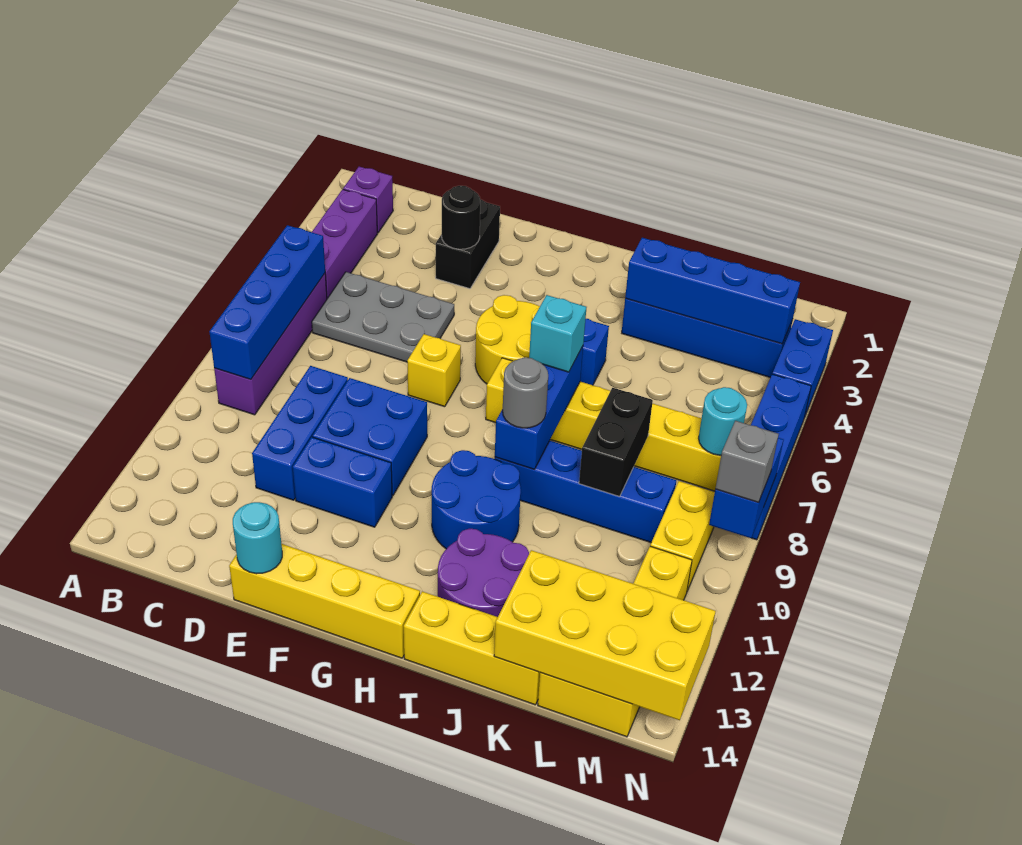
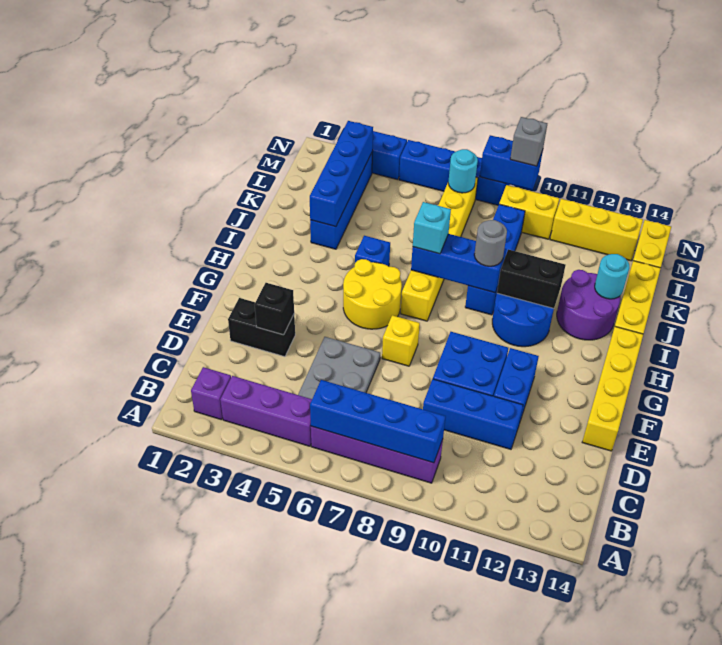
black round brick E3 level 2 -> black brick E3 level 2
cyan round brick E14 level 2 -> cyan round brick J13 level 2
black brick K8:K9 level 2 -> black brick I10:I11 level 2
yellow brick K13:N14 level 2 -> none

